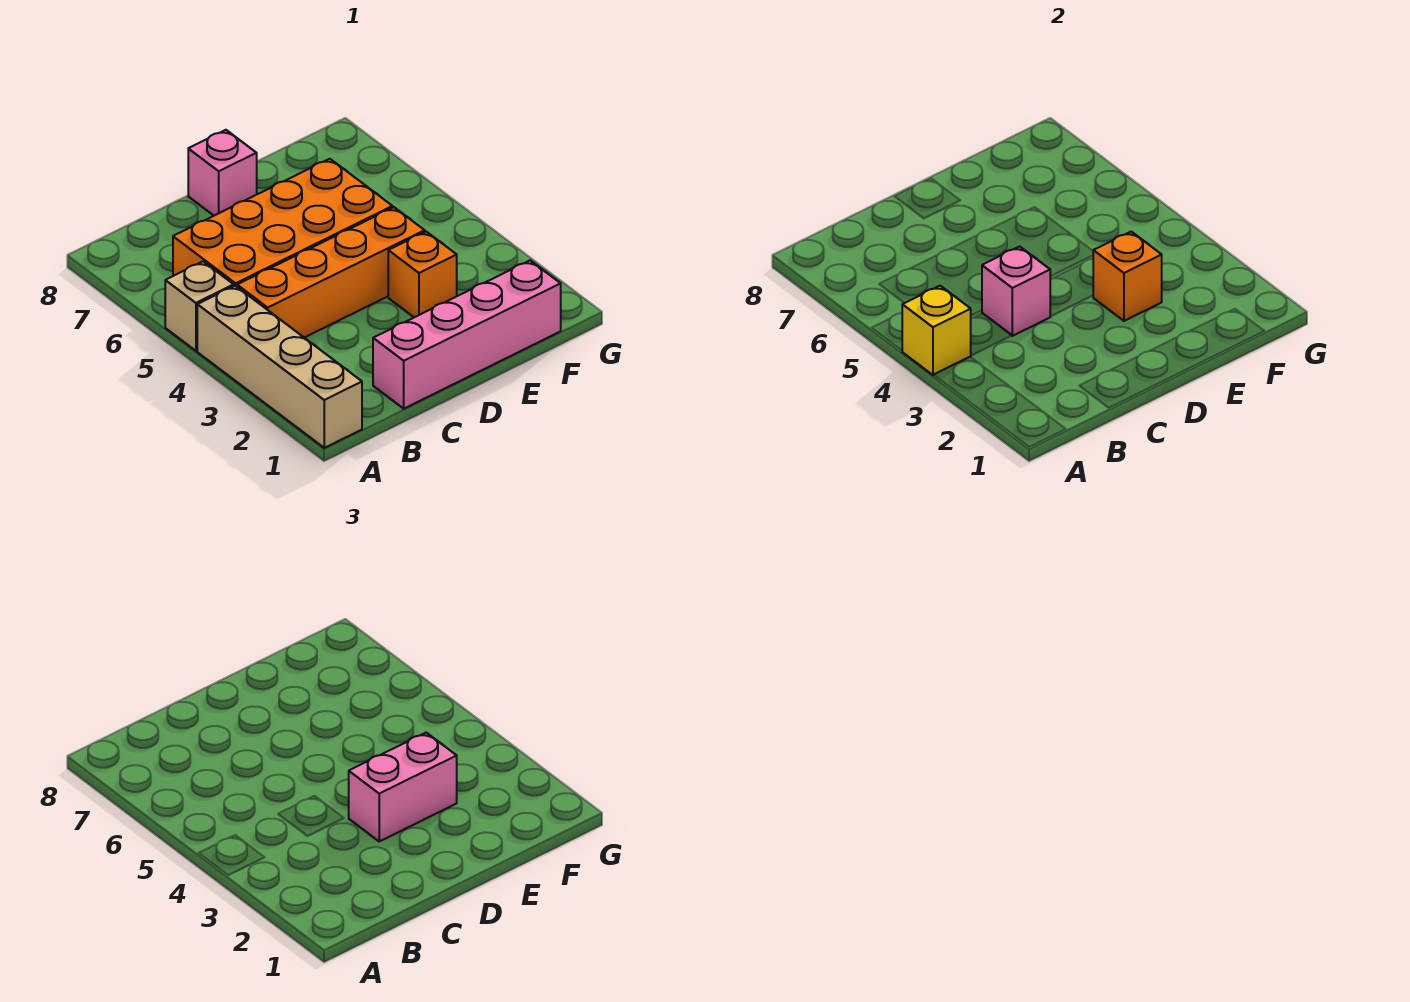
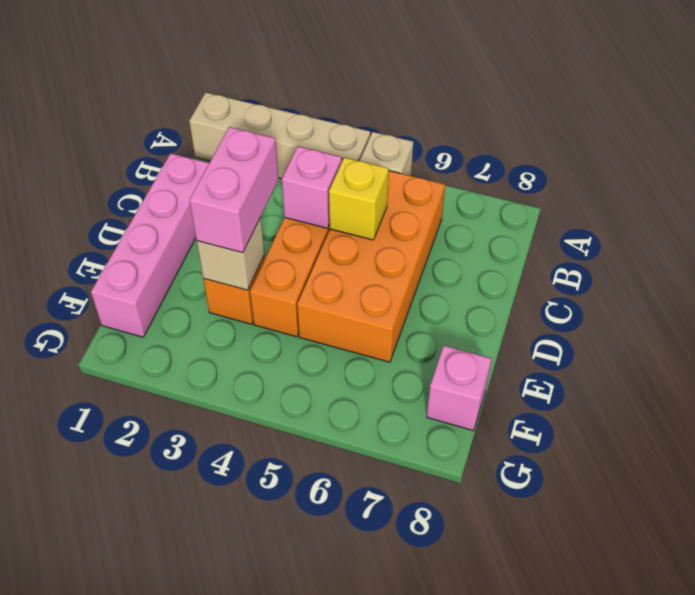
yellow brick A4 level 2 -> yellow brick C5 level 2
pink brick D8 level 1 -> pink brick F8 level 1
orange brick E3 level 2 -> tan brick E3 level 2

